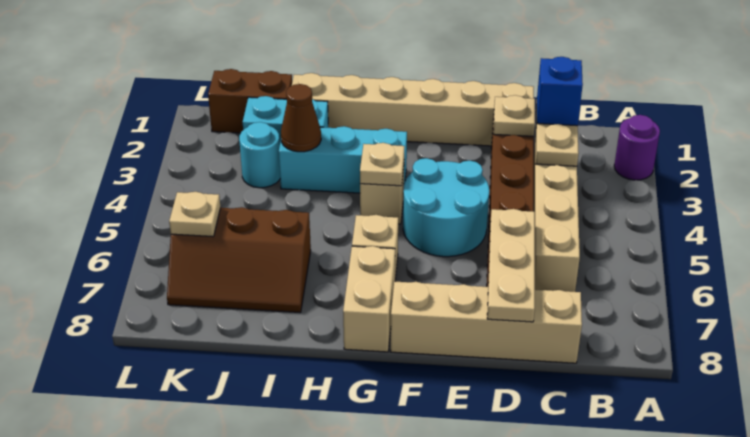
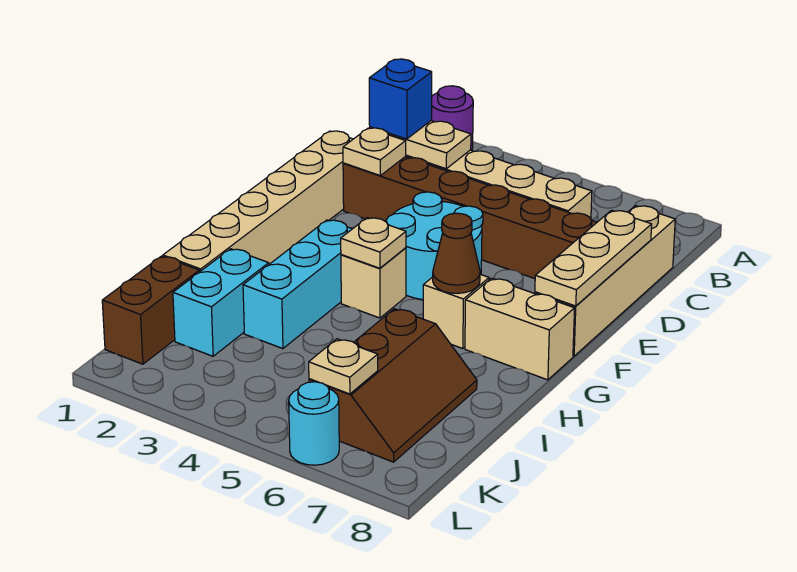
tan plate D6:D8 level 2 -> tan plate D8:F8 level 2
brown cone I3 level 2 -> brown cone G6 level 2
cyan round brick J3 level 1 -> cyan round brick L6 level 1

